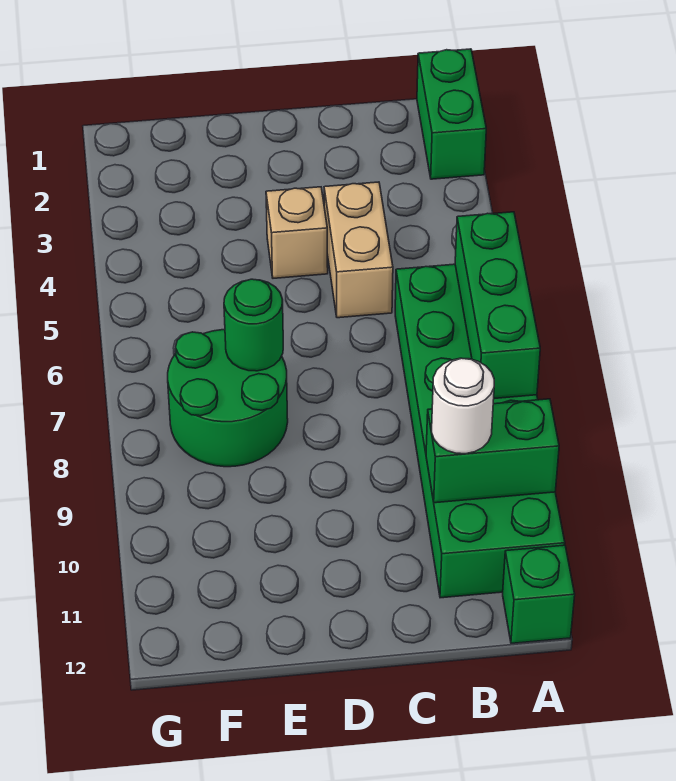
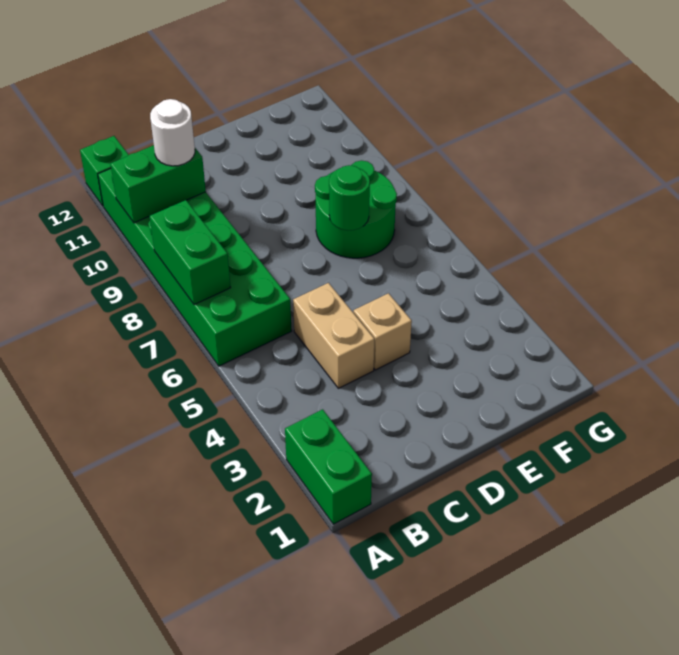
green brick A6:A8 level 2 -> green brick A7:A8 level 2

